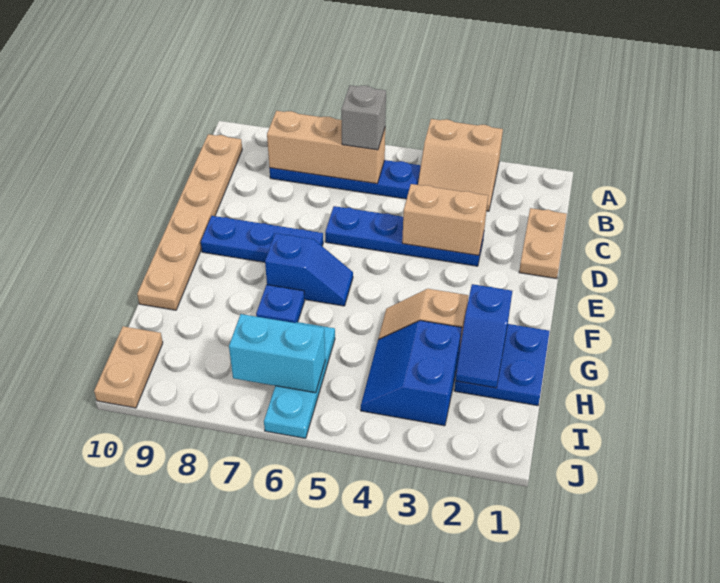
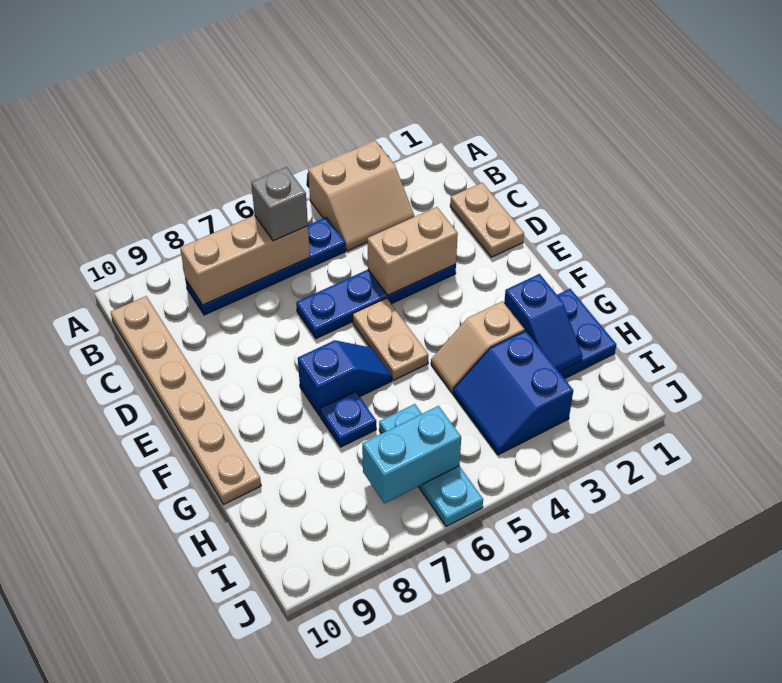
blue plate E7:E9 level 1 -> none
tan plate I10:J10 level 1 -> tan plate E5:F5 level 1

